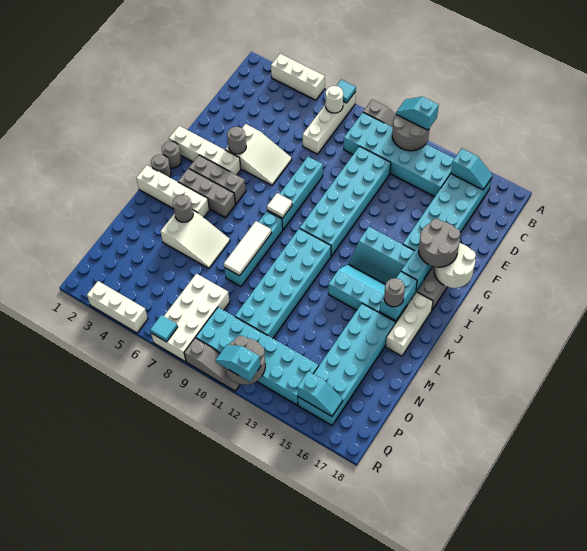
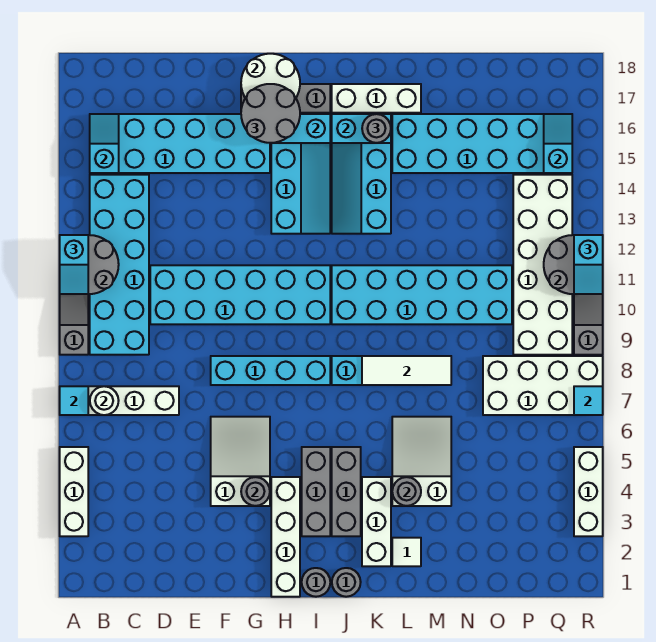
white tile I8 level 2 -> white tile L2 level 1
white brick K1:K4 level 1 -> white brick K2:K4 level 1
cyan brick P9:Q14 level 1 -> white brick P9:Q14 level 1

